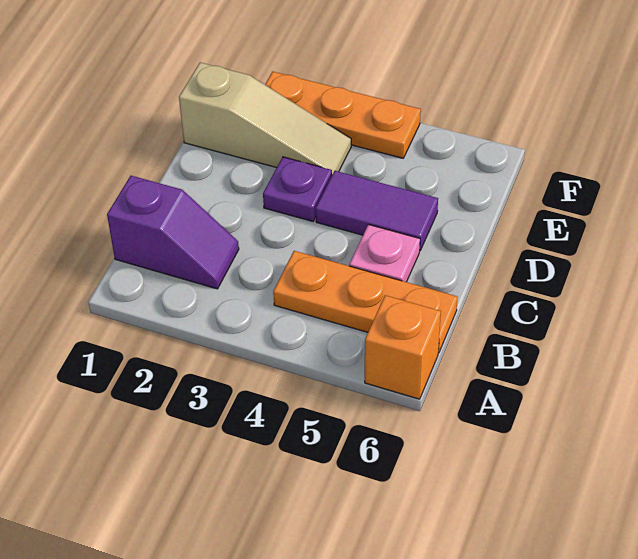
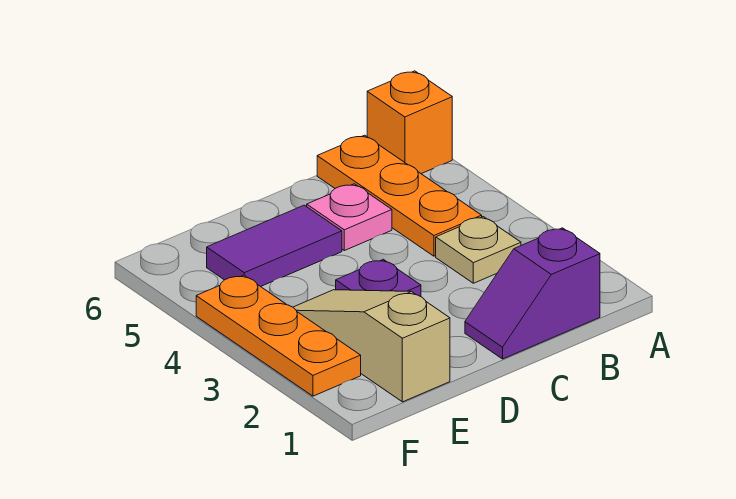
purple slope B1:B2 level 1 top 1 -> purple slope B1:C1 level 1 top B
none -> tan plate B3 level 1
purple tile D4:D5 level 1 -> purple tile D5:E5 level 1

